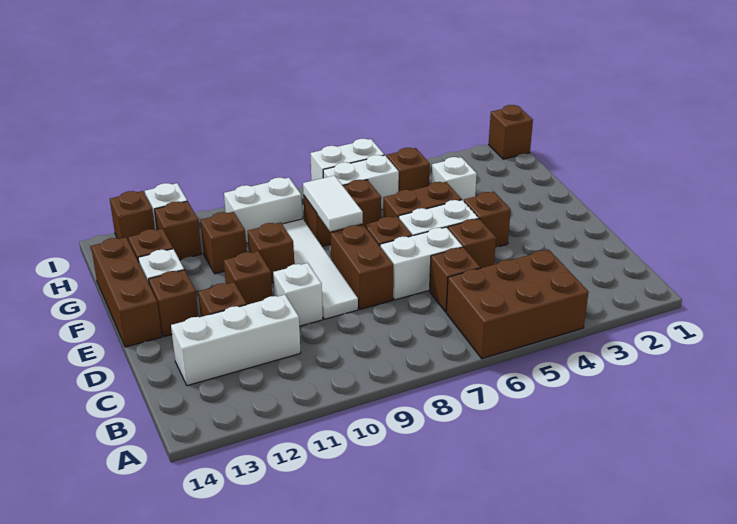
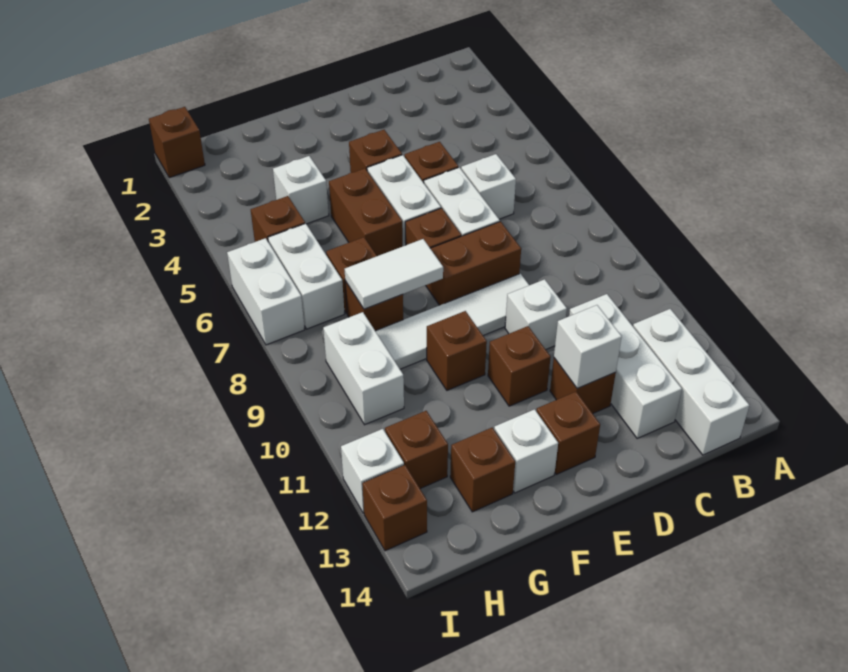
brown brick A4:B6 level 1 -> none
none -> white brick B12:B14 level 1
brown brick C6 level 1 -> white brick C6 level 1
none -> white brick D12 level 2
brown brick E14:G14 level 1 -> none
brown brick G11 level 1 -> none

